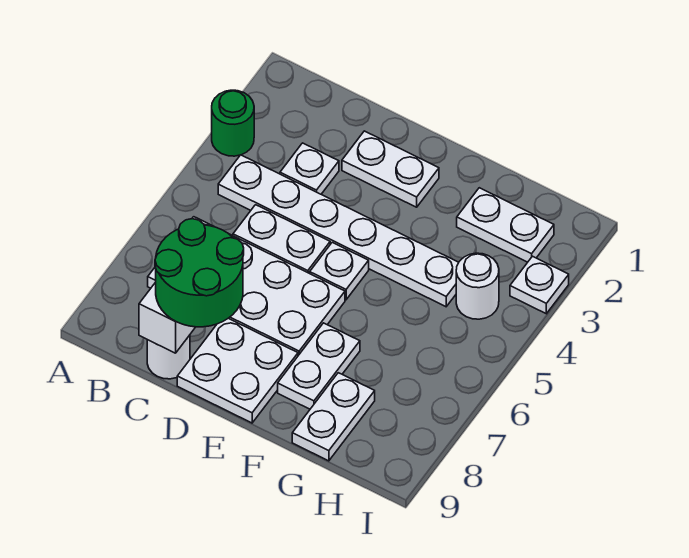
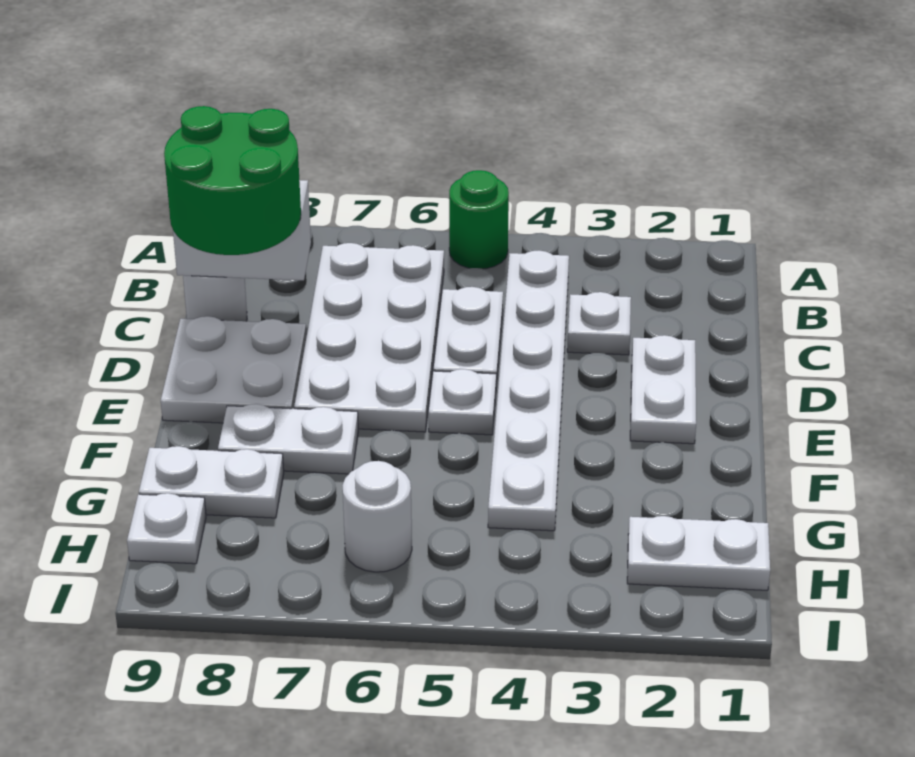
green round brick A3 level 1 -> green round brick A5 level 1
white plate G2:H2 level 1 -> white plate H1:H2 level 1
white round brick H4 level 1 -> white round brick H6 level 1
white plate I3 level 1 -> white plate H9 level 1

